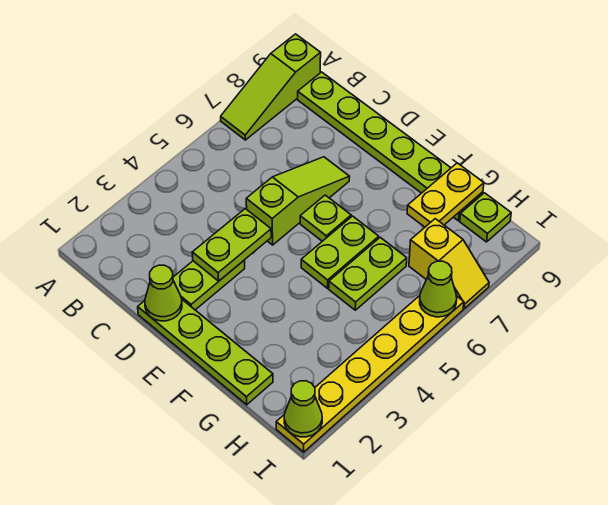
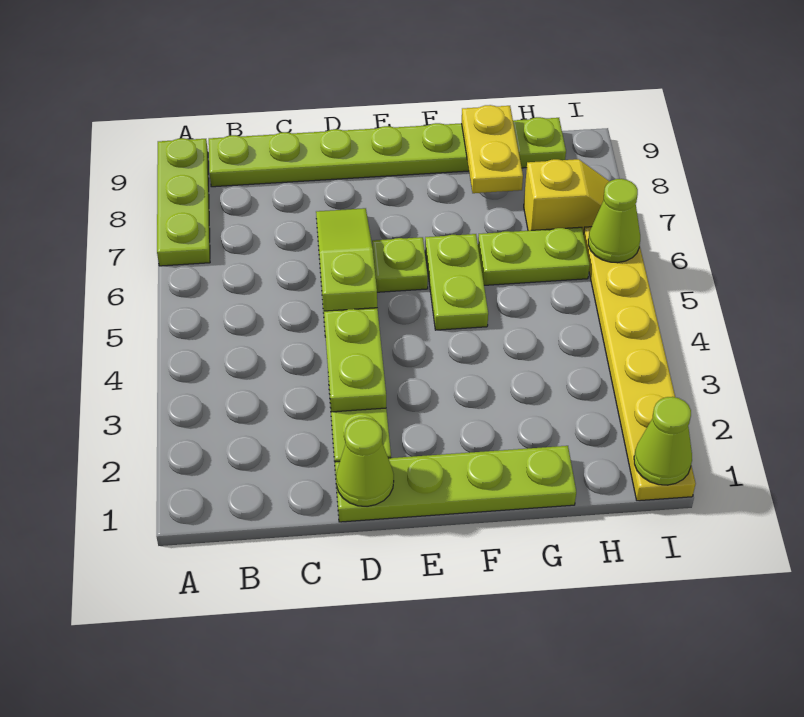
lime slope A7:A9 level 1 top 9 -> lime plate A7:A9 level 1
lime plate G5:G6 level 1 -> lime plate G6:H6 level 1

